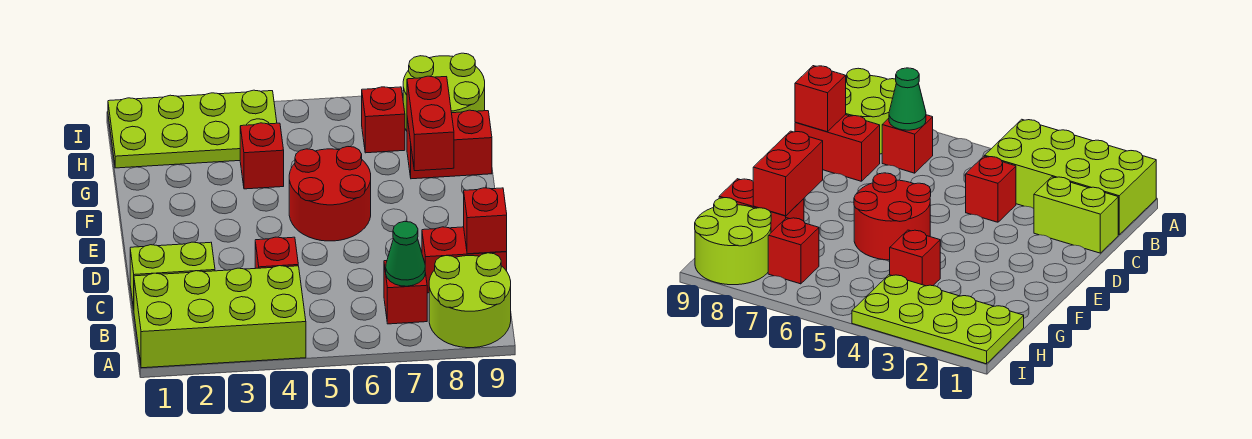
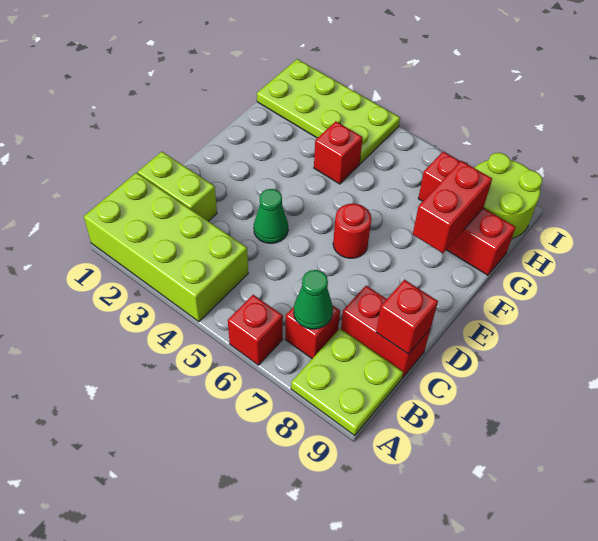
lime round brick A8:B9 level 1 -> lime plate A8:B9 level 1
red brick C4 level 1 -> red brick A6 level 1
none -> green cone D4 level 1
red round brick E5:F6 level 1 -> red round brick E6 level 1

